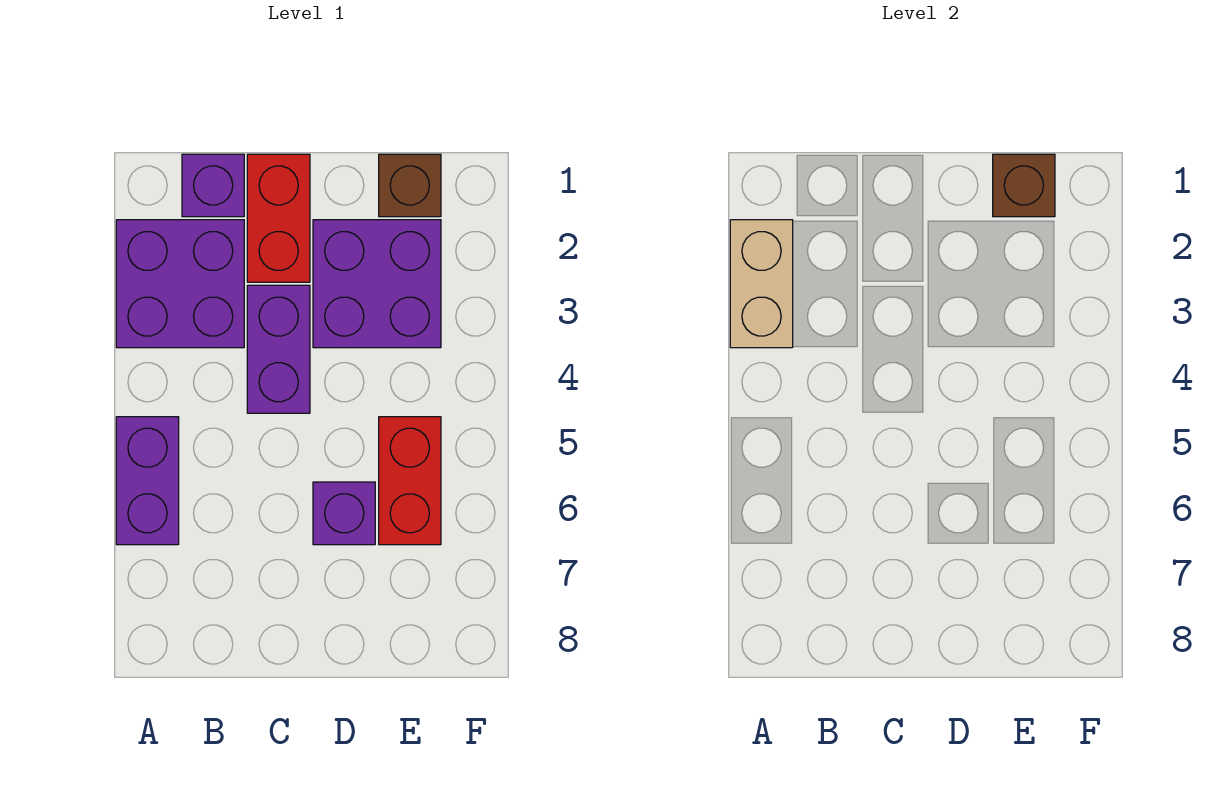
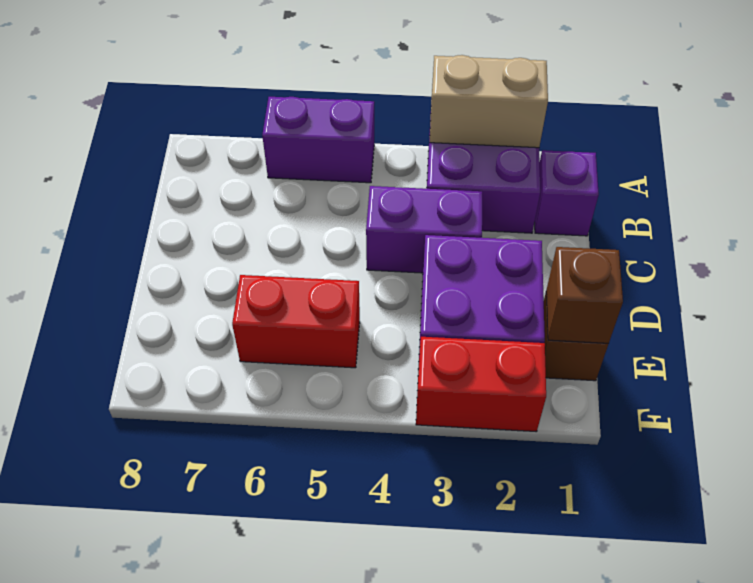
red brick C1:C2 level 1 -> red brick F2:F3 level 1
purple brick D6 level 1 -> none

